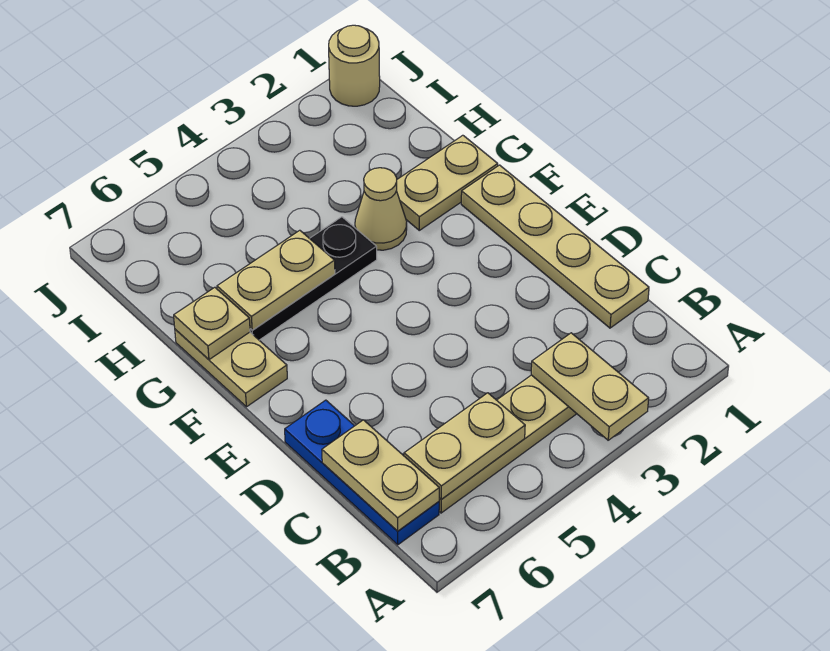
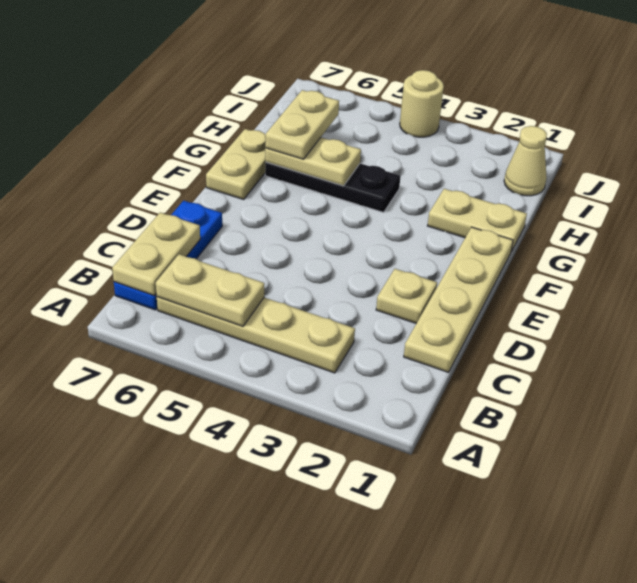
tan plate A3:B3 level 2 -> tan plate G6:H6 level 3
tan cone G3 level 1 -> tan cone I1 level 1
tan plate G7 level 2 -> tan plate D2 level 1
tan round brick J1 level 1 -> tan round brick J4 level 1

